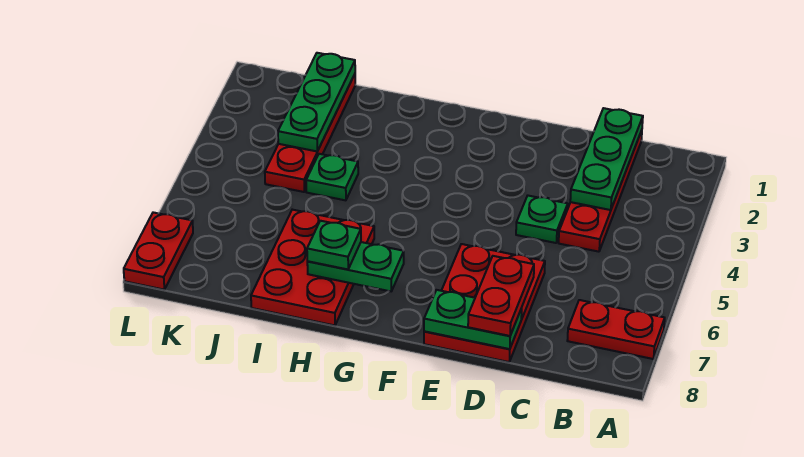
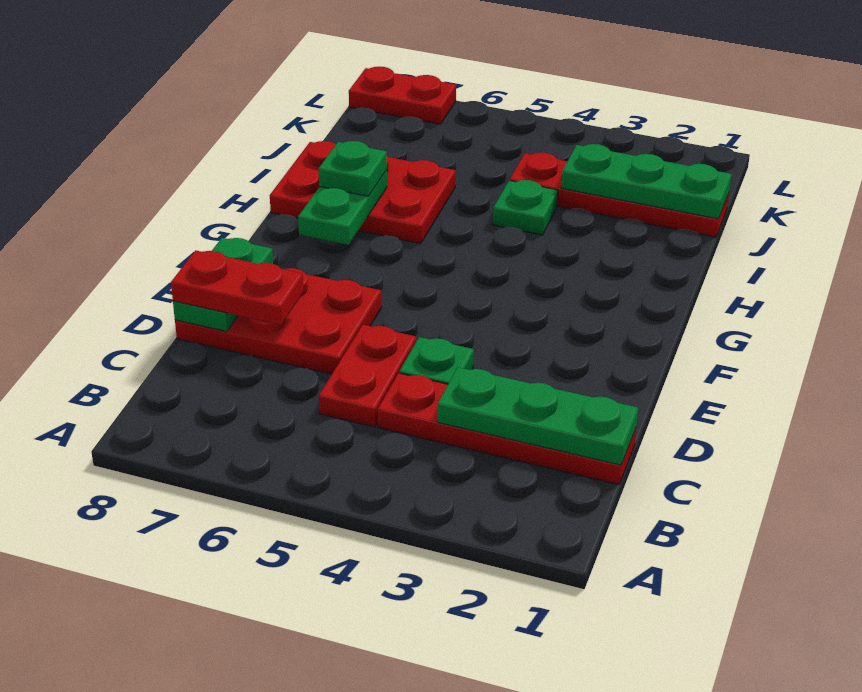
red plate A7:B7 level 1 -> red plate C5:D5 level 1

